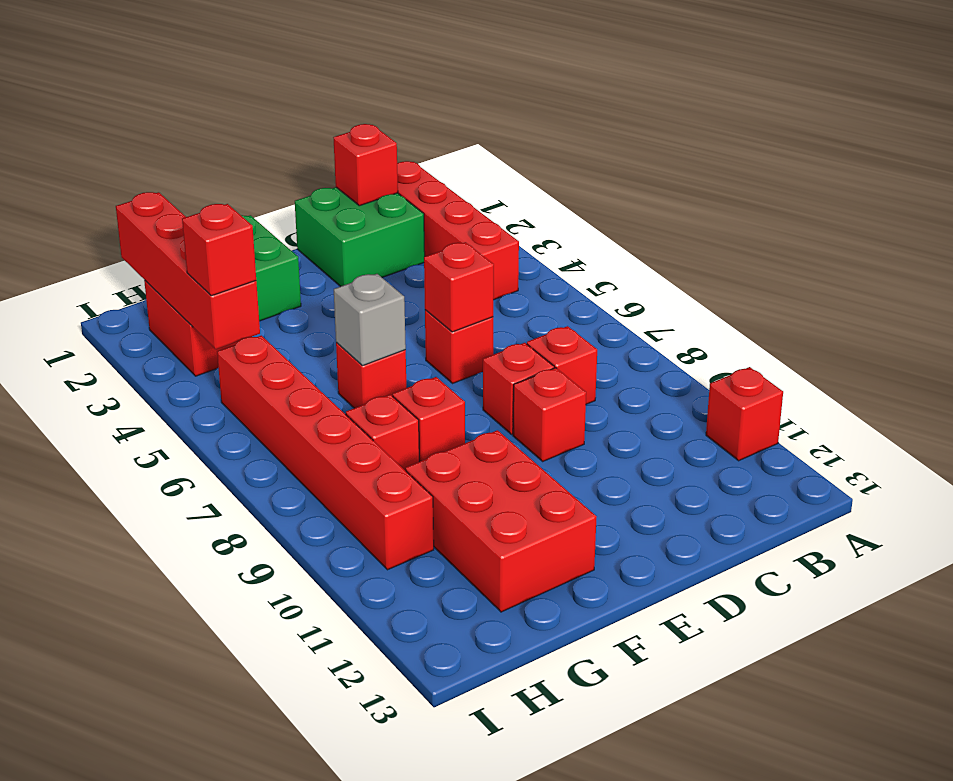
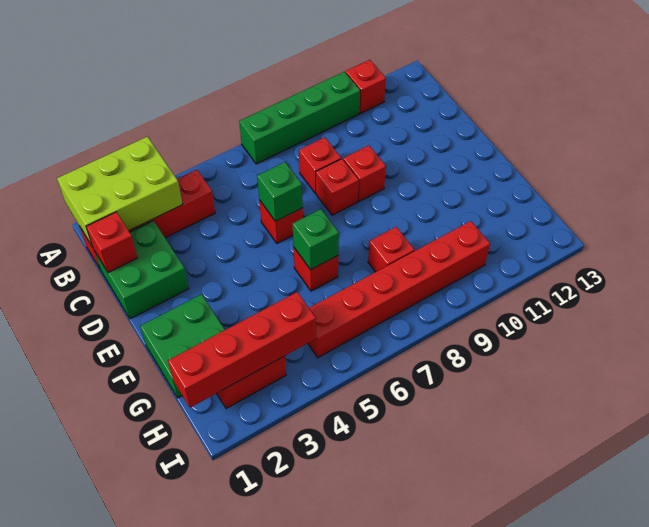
none -> lime brick A1:B3 level 2
none -> green brick A7:A10 level 1
red brick D6 level 2 -> green brick D6 level 2
grey brick F6 level 2 -> green brick F6 level 2
red brick F8 level 1 -> none
red brick F10:G12 level 1 -> none
red brick H4 level 3 -> none

